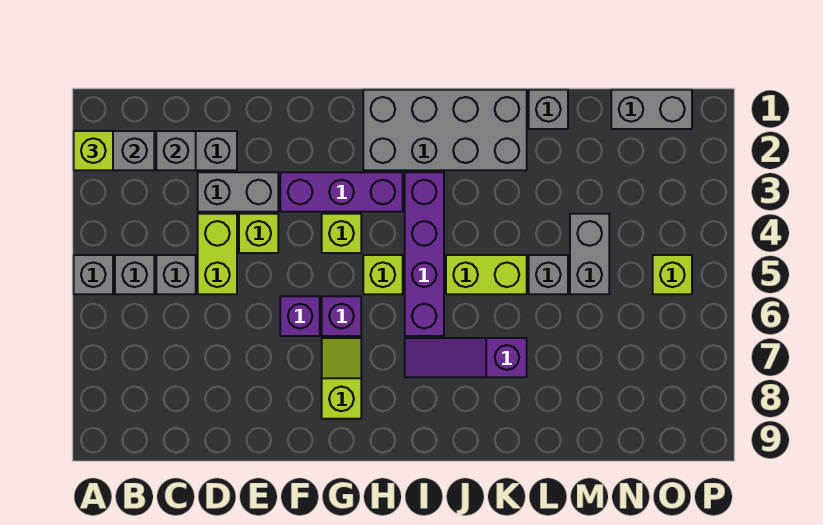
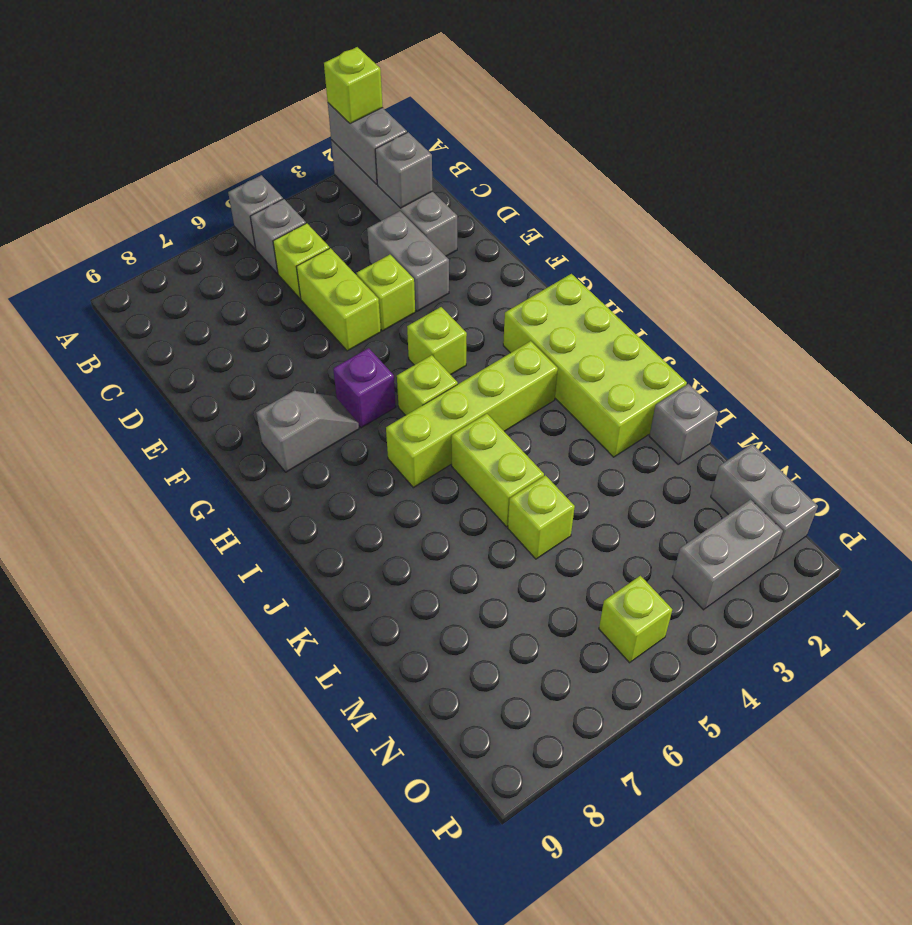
grey brick C5 level 1 -> lime brick C5 level 1
lime brick D4:D5 level 1 -> lime brick D5:E5 level 1
purple brick F3:H3 level 1 -> none
purple brick F6 level 1 -> none
lime slope G7:G8 level 1 top 8 -> grey slope G7:G8 level 1 top 8
grey brick H1:K2 level 1 -> lime brick H1:K2 level 1
purple brick I3:I6 level 1 -> lime brick I3:I6 level 1
purple slope I7:K7 level 1 top K -> none
grey brick L5 level 1 -> lime brick L5 level 1
grey brick M4:M5 level 1 -> grey brick O2:O3 level 1

